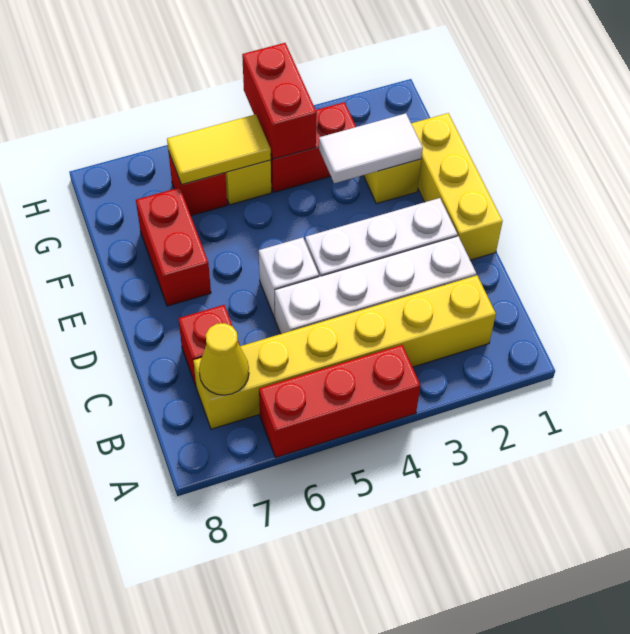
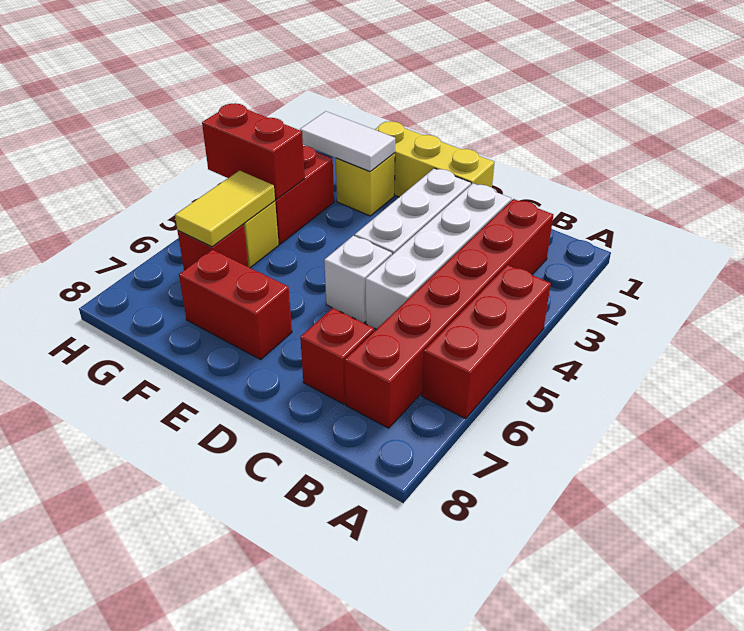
yellow brick B2:B7 level 1 -> red brick B2:B7 level 1
yellow cone B7 level 2 -> none
white tile F2:F3 level 2 -> white tile F2:G2 level 2

